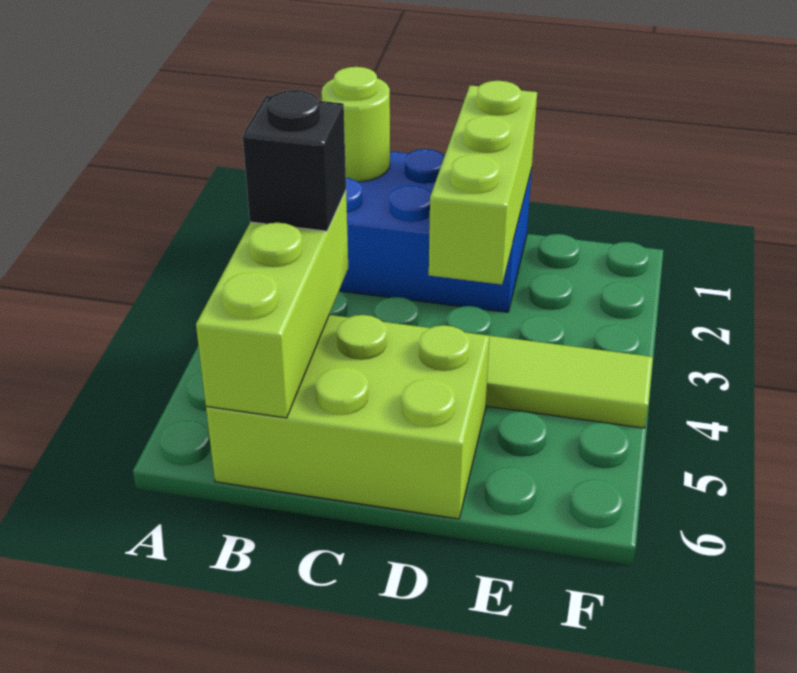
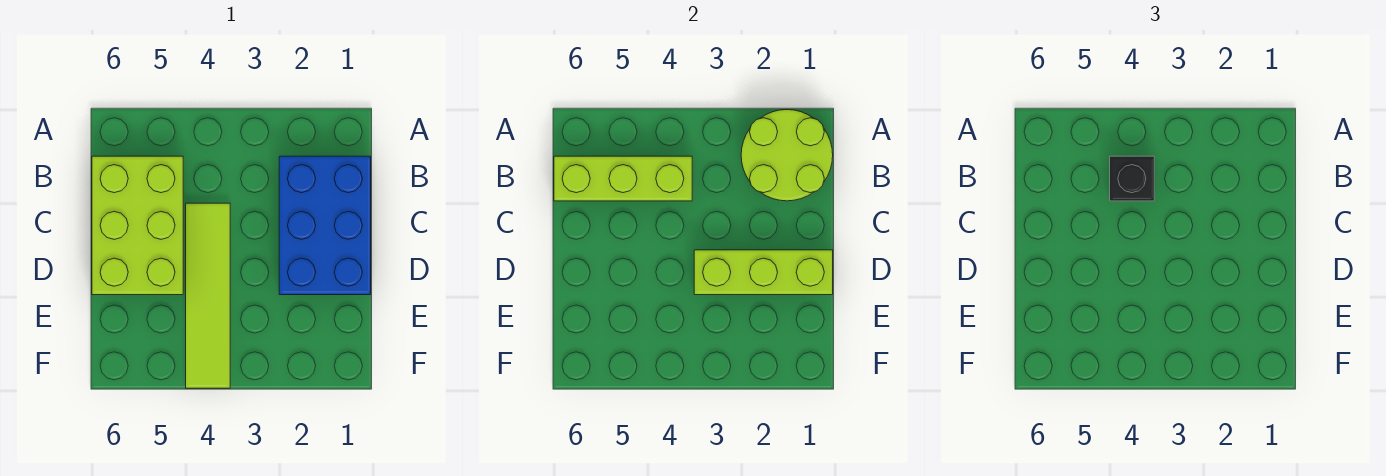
lime round brick B1 level 2 -> lime round brick A1:B2 level 2

